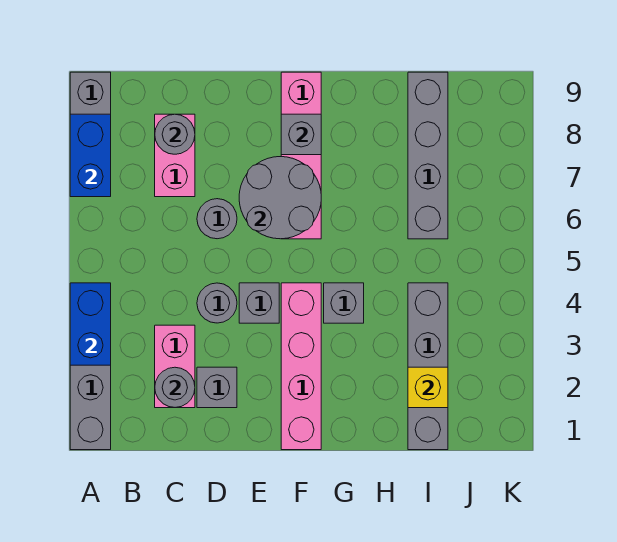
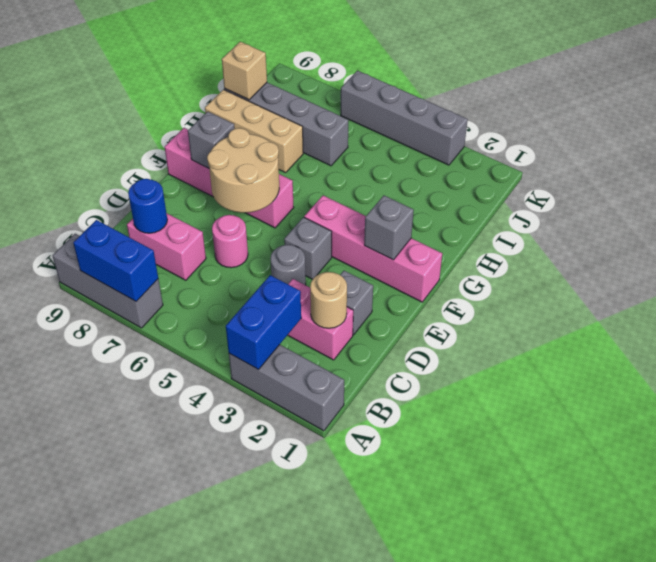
blue brick A3:A4 level 2 -> blue brick A3:B3 level 2
grey round brick C2 level 2 -> tan round brick C2 level 2
grey round brick C8 level 2 -> blue round brick C8 level 2
grey round brick D6 level 1 -> pink round brick D6 level 1
grey round brick E6:F7 level 2 -> tan round brick E6:F7 level 2
grey brick G4 level 1 -> grey brick F2 level 2
none -> tan brick H7:H9 level 1
grey brick I1:I4 level 1 -> grey brick K3:K6 level 1
yellow brick I2 level 2 -> none
none -> tan brick I9 level 2

